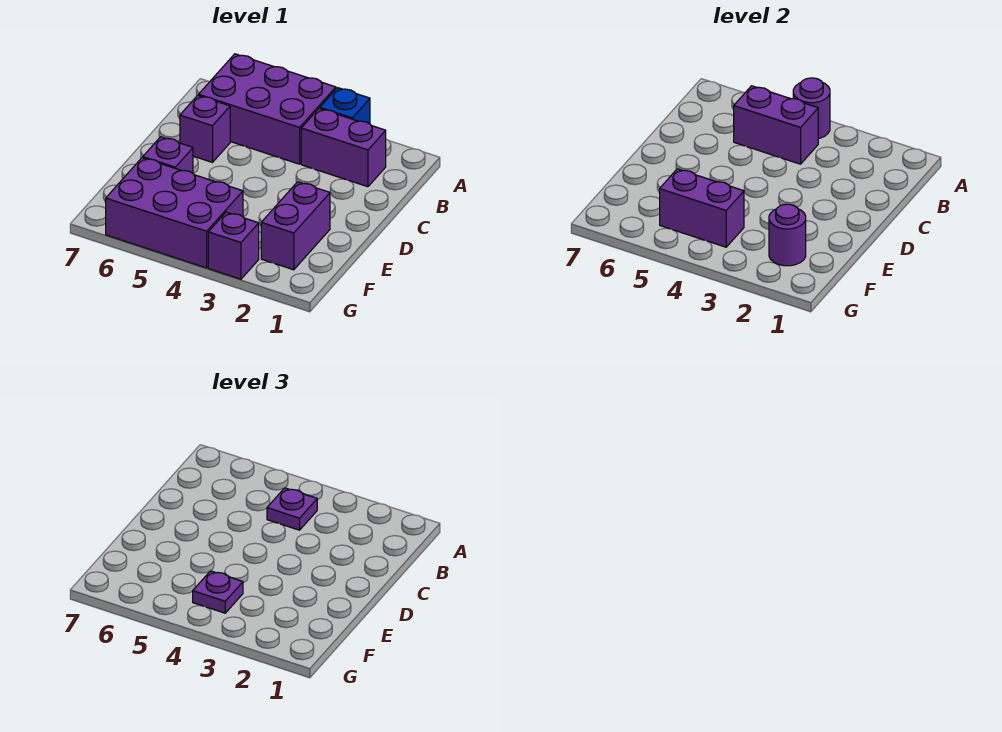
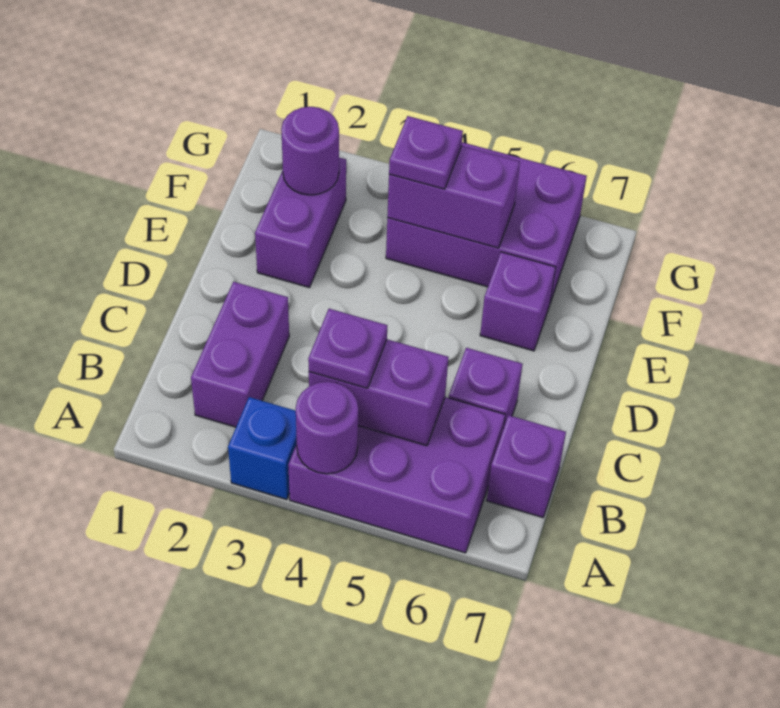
purple brick B2:B3 level 1 -> purple brick B2:C2 level 1
purple brick G3 level 1 -> purple brick B7 level 1

